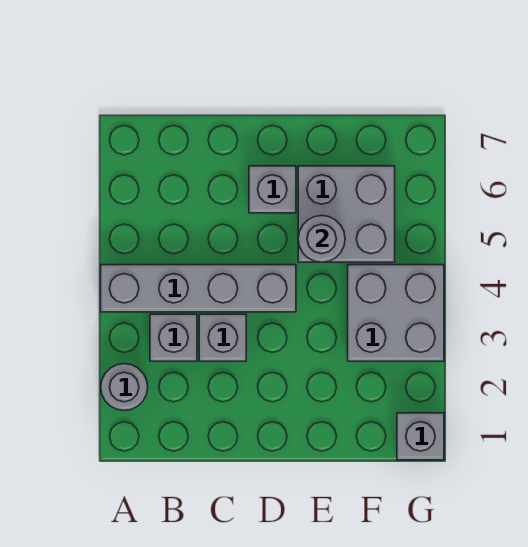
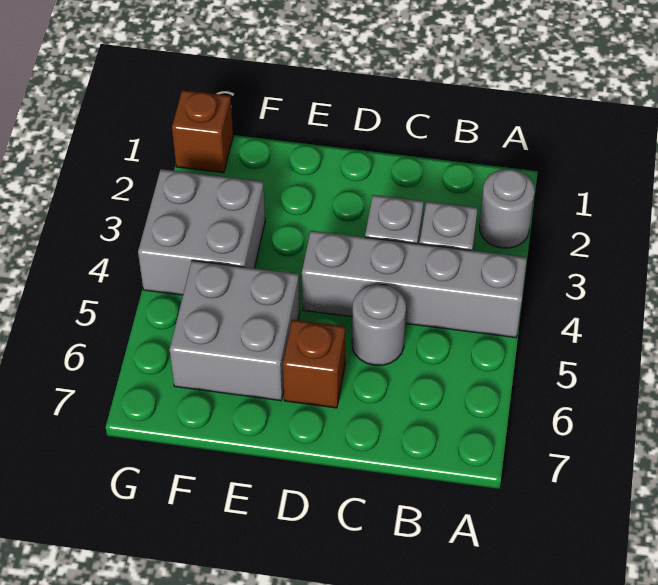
grey brick D6 level 1 -> brown brick D6 level 1
grey round brick E5 level 2 -> grey round brick C5 level 1
grey brick G1 level 1 -> brown brick G1 level 1

